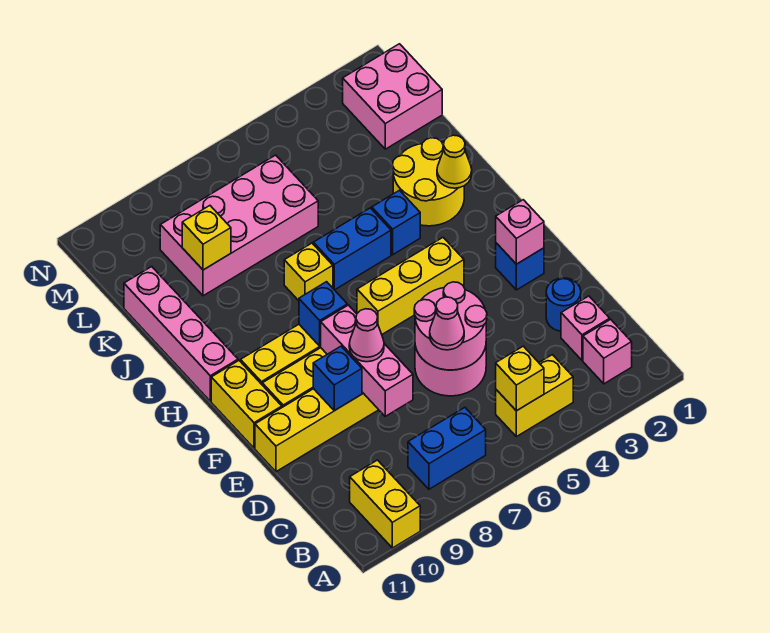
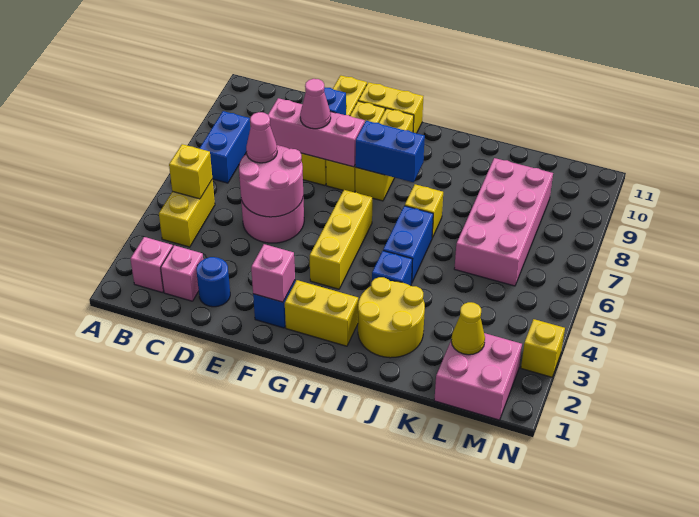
yellow brick A10:B10 level 1 -> yellow brick G2:H2 level 1
blue brick G8 level 2 -> blue brick G8:H8 level 2
pink brick H11:K11 level 1 -> none
yellow cone I2 level 2 -> yellow cone L2 level 2
yellow brick K9 level 2 -> yellow brick N3 level 1

